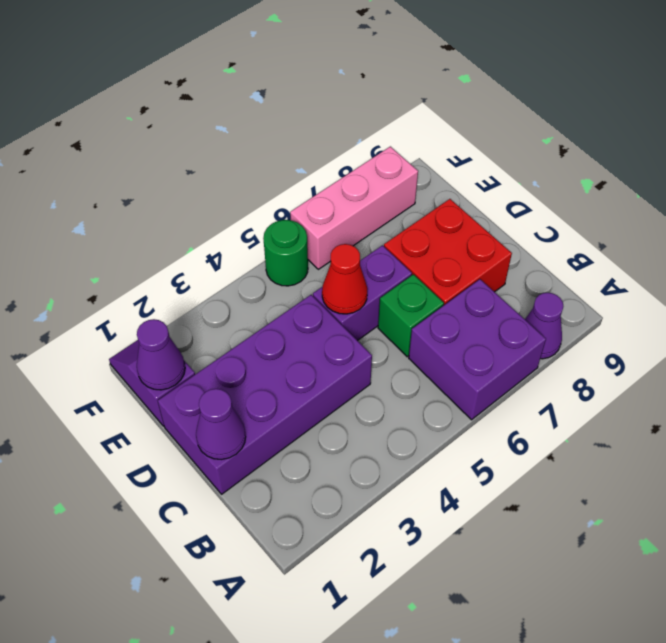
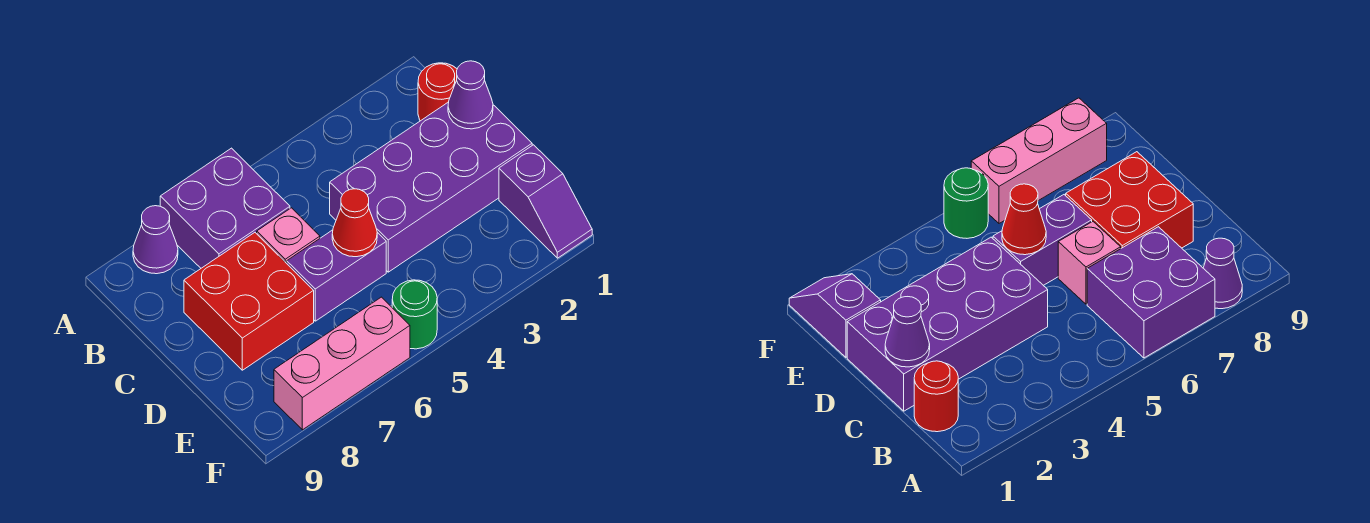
none -> red round brick B1 level 1
green brick C6 level 1 -> pink brick C6 level 1
purple cone E1 level 2 -> none

